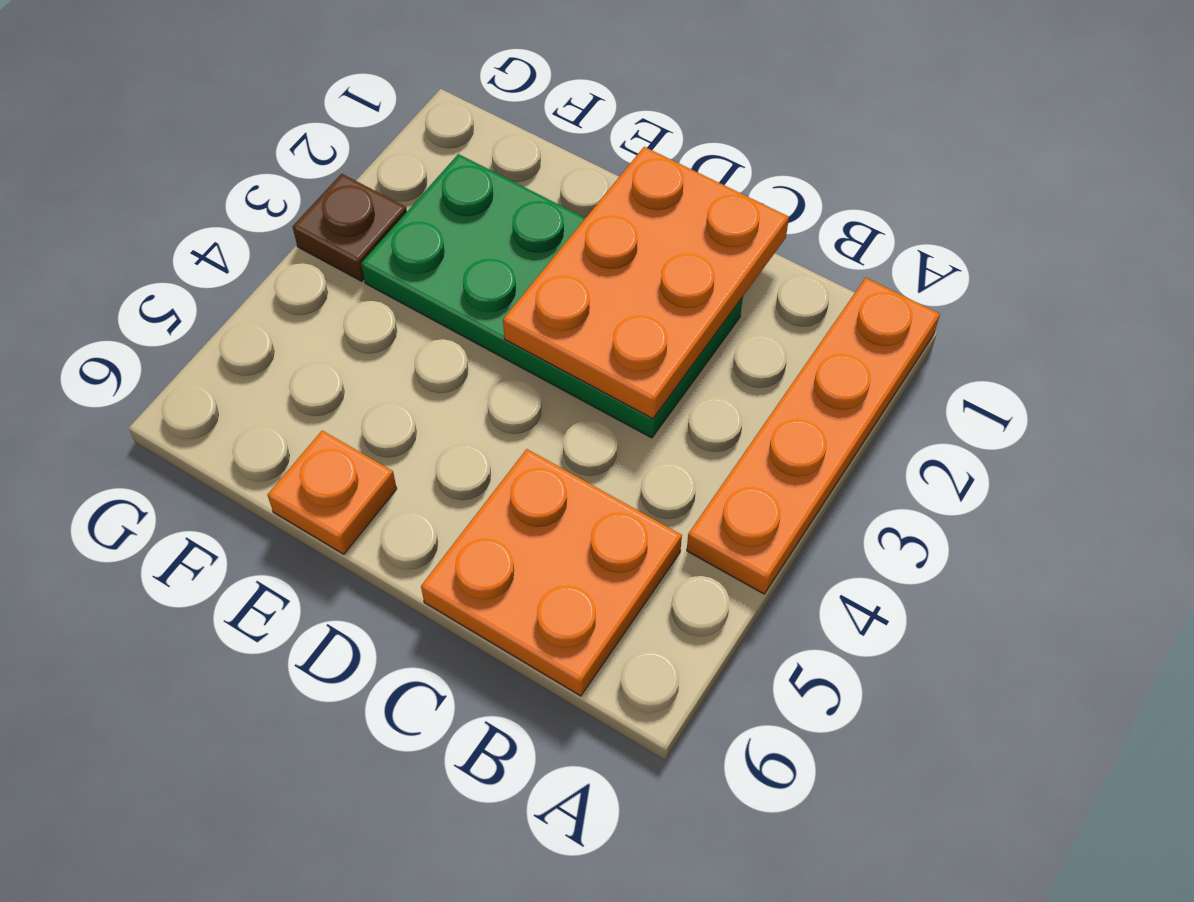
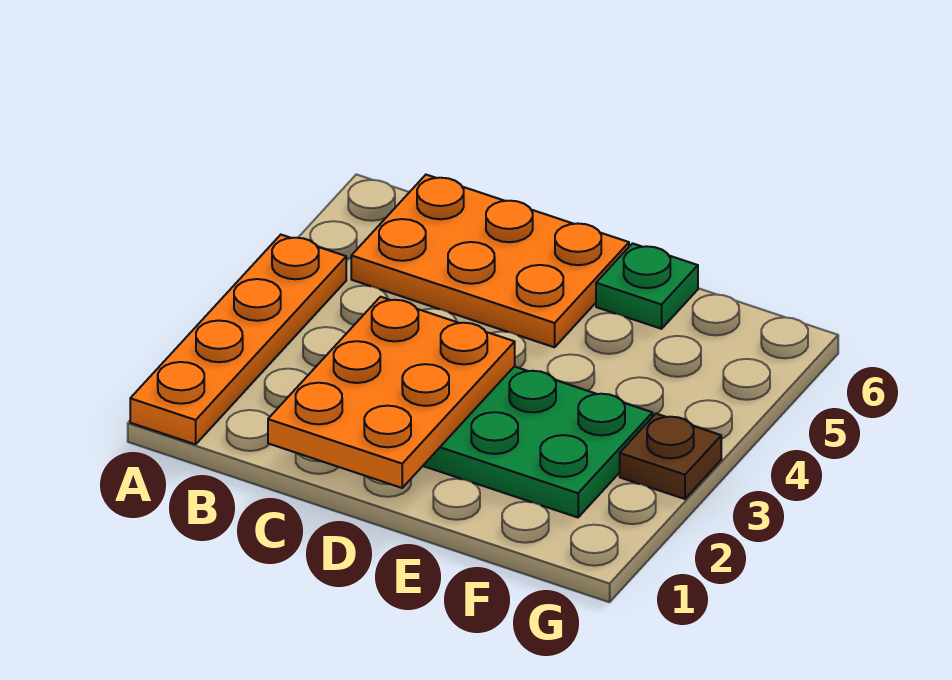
orange plate B5:C6 level 1 -> orange plate B5:D6 level 1
orange plate E6 level 1 -> green plate E6 level 1

